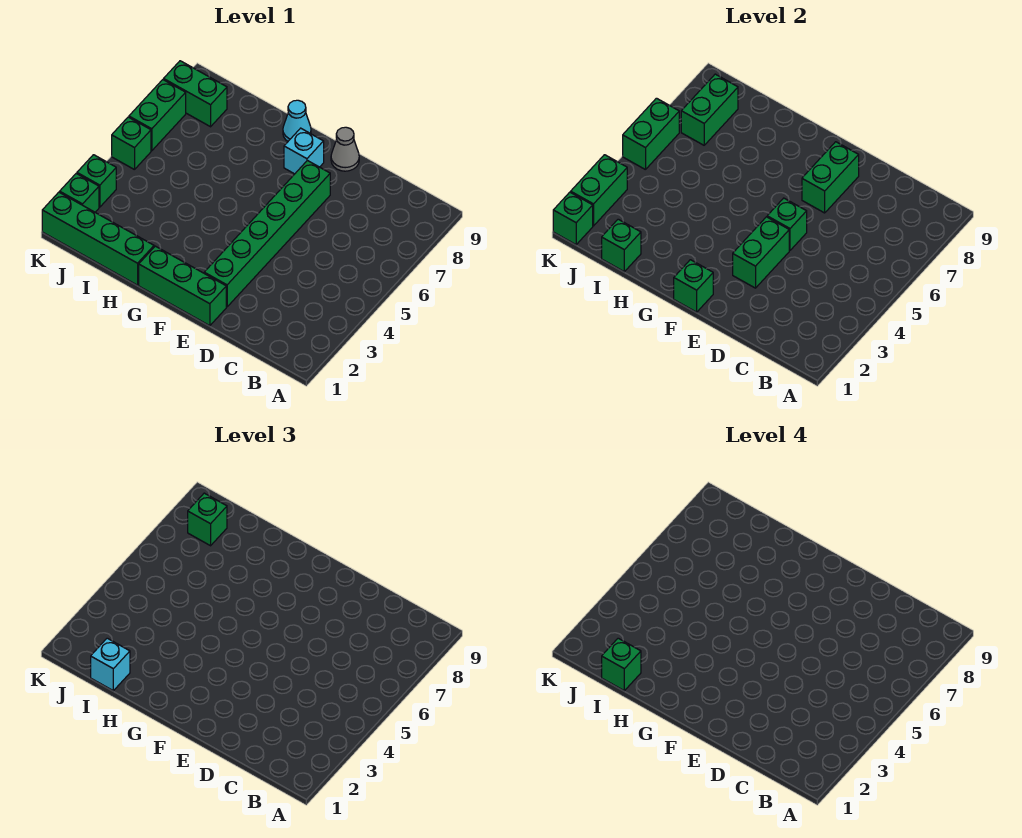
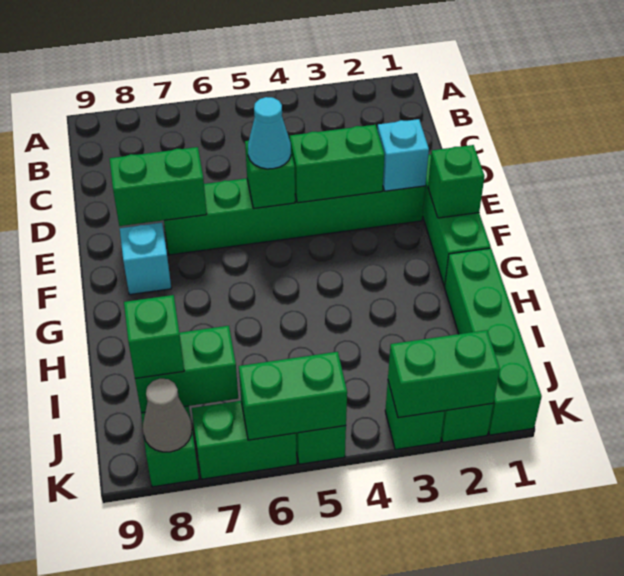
grey cone E9 level 1 -> grey cone K8 level 2
cyan cone G9 level 1 -> cyan cone E5 level 3
green brick I1 level 2 -> none
cyan brick I1 level 3 -> cyan brick E2 level 2
green brick I1 level 4 -> none
green brick K1 level 2 -> none

